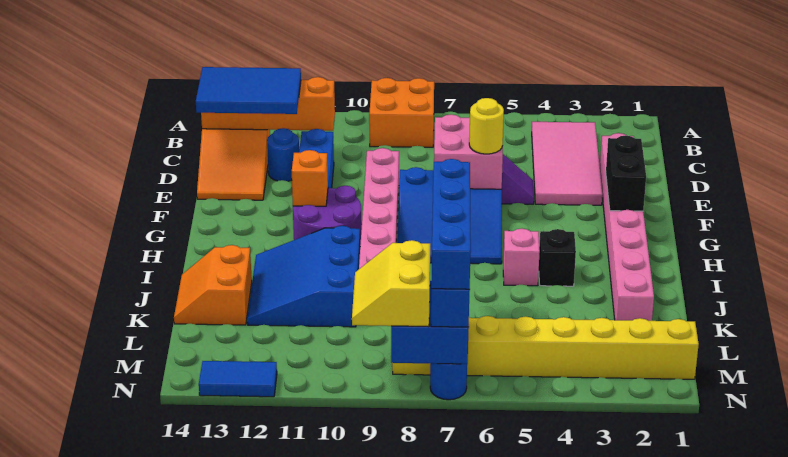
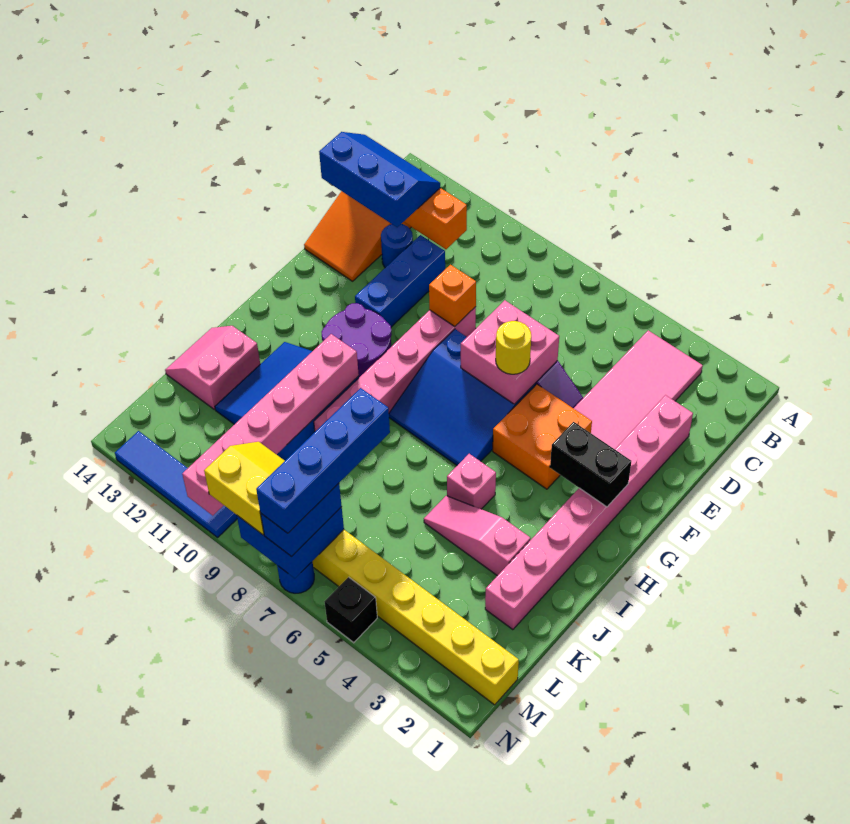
orange brick A8:B9 level 1 -> orange brick F4:G5 level 1
blue tile C12:D14 level 3 -> blue slope C12:D14 level 3 top D
black brick F2:G2 level 2 -> black brick G2:G3 level 2
orange brick G11 level 2 -> orange brick E9 level 2
black brick I4 level 1 -> black brick N5 level 1
none -> pink brick I10:N10 level 2
none -> pink slope J3:J5 level 1 top 3
orange slope J13:K14 level 1 top 13 -> pink slope J13:K14 level 1 top 13
yellow slope M8:N9 level 3 top 8 -> yellow slope M8:N9 level 3 top N
blue tile N12:N13 level 1 -> blue tile N10:N13 level 1

